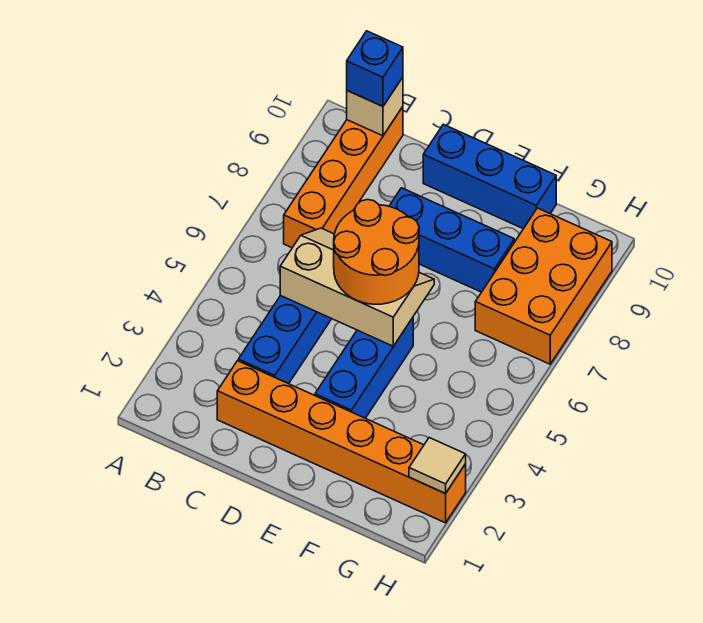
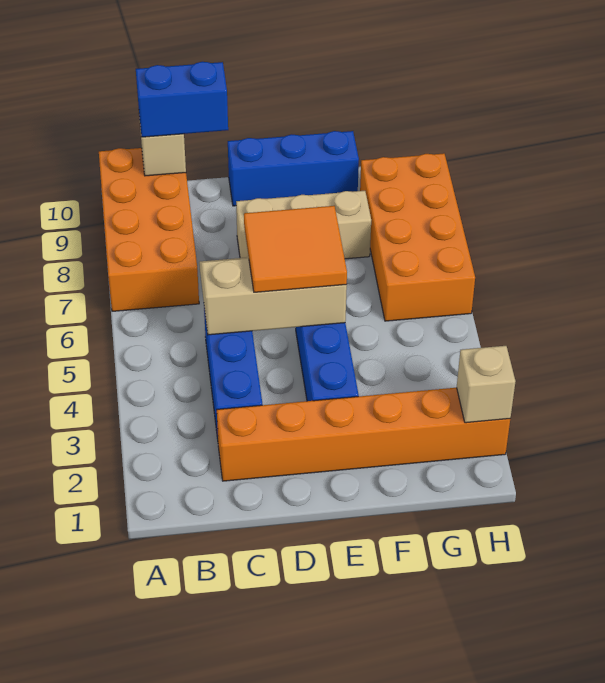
orange brick B7:B10 level 1 -> orange brick A7:B10 level 1
blue brick B10 level 3 -> blue brick B10:C10 level 3
orange round brick D5:E6 level 3 -> orange tile D5:E6 level 3
blue brick D8:F8 level 1 -> tan brick D8:F8 level 1
orange brick G7:H9 level 1 -> orange brick G6:H9 level 1
tan tile H2 level 2 -> tan brick H2 level 2

